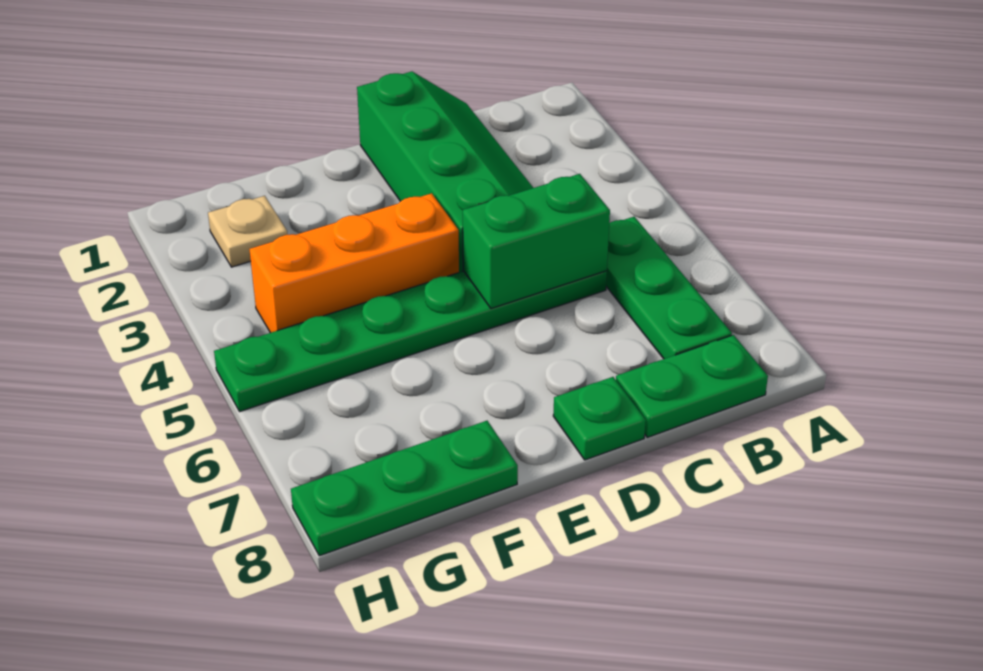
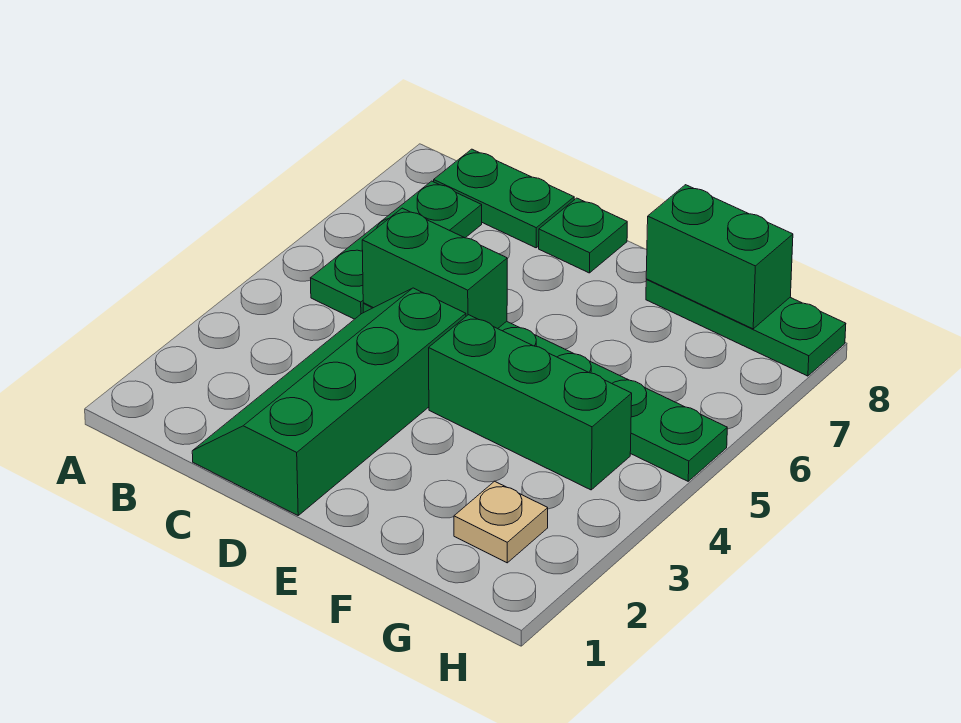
orange brick E4:G4 level 1 -> green brick E4:G4 level 1
none -> green brick F8:G8 level 2

